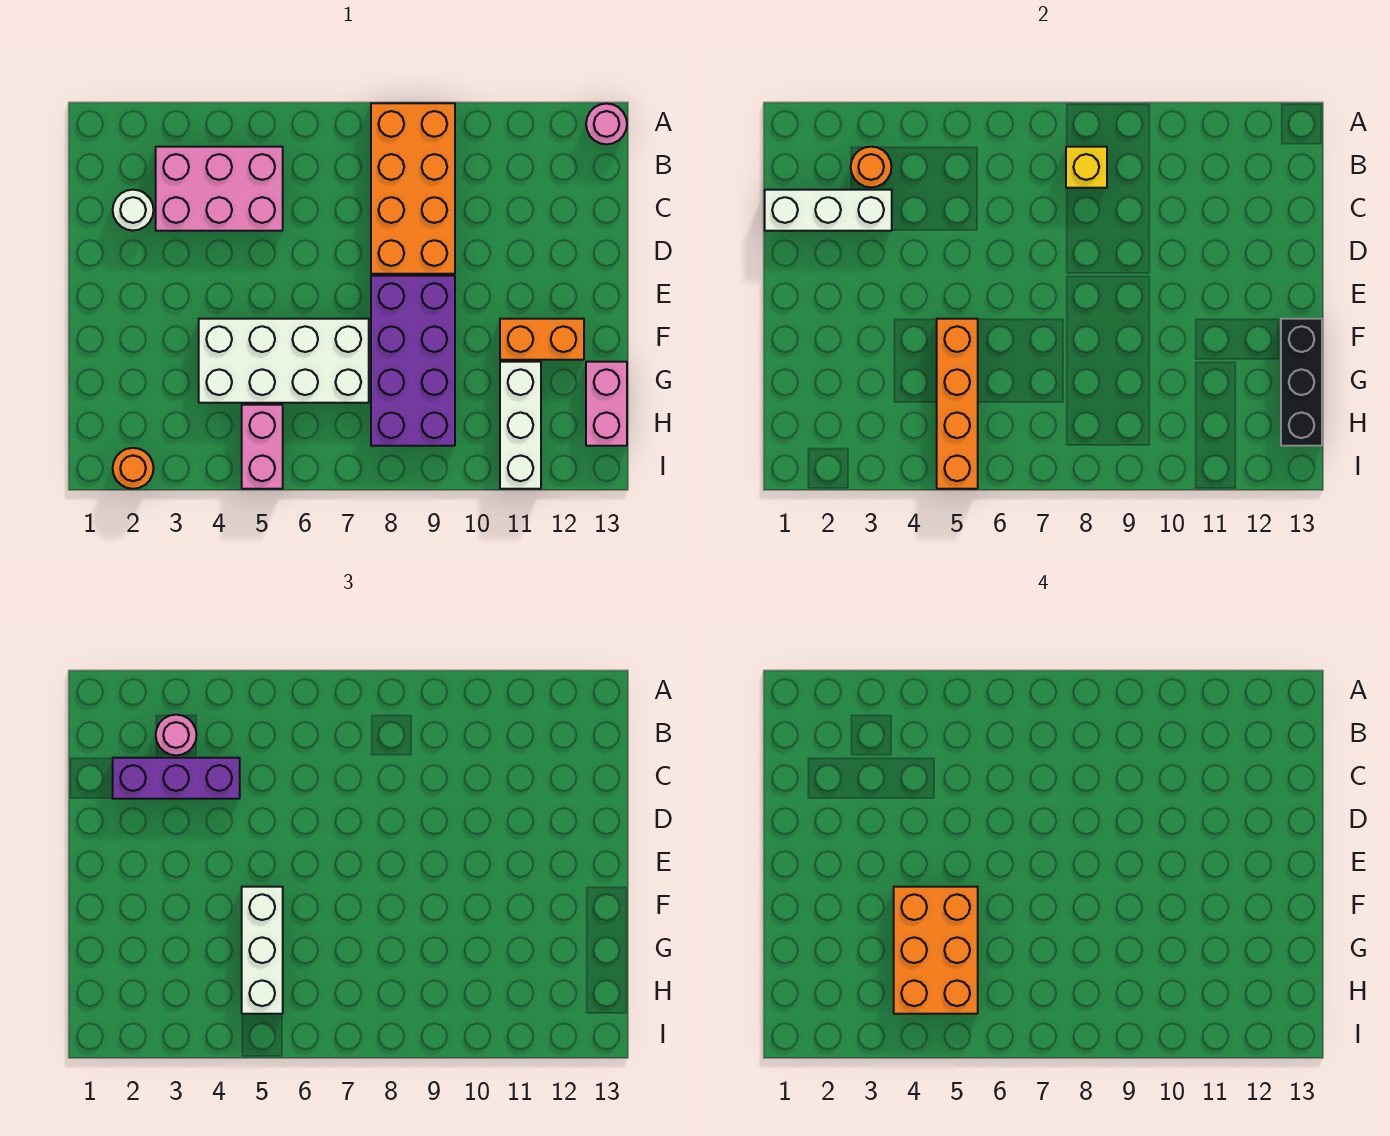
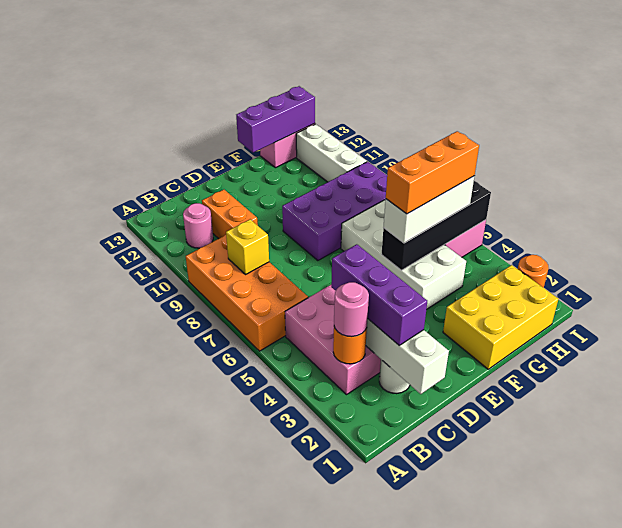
orange brick A8:D9 level 1 -> orange brick A6:B9 level 1
pink round brick A13 level 1 -> pink round brick B11 level 1
none -> yellow brick F1:H2 level 1
orange brick F4:H5 level 4 -> orange brick F5:H5 level 4
orange brick F5:I5 level 2 -> black brick F5:I5 level 2
orange brick F11:F12 level 1 -> orange brick C10:C11 level 1
black brick F13:H13 level 2 -> purple brick F13:H13 level 2
white brick G11:I11 level 1 -> white brick H10:H12 level 1

